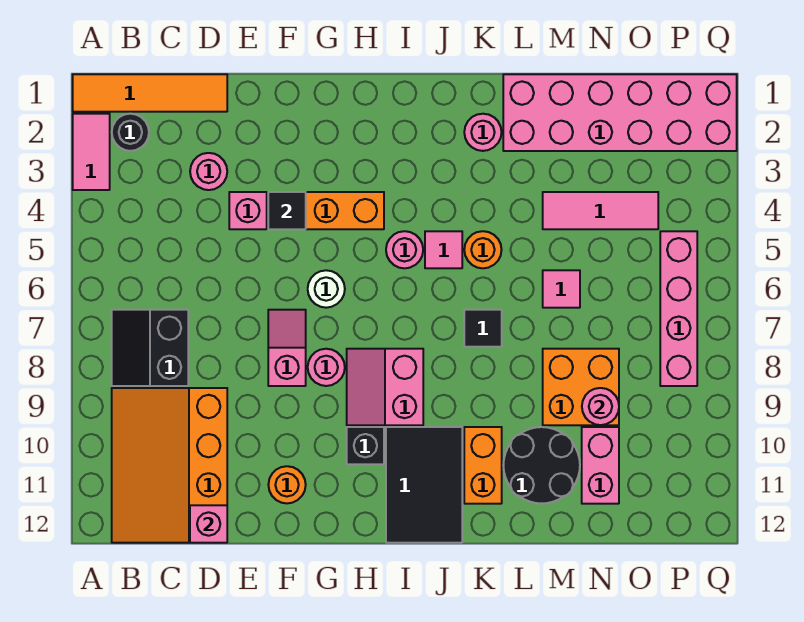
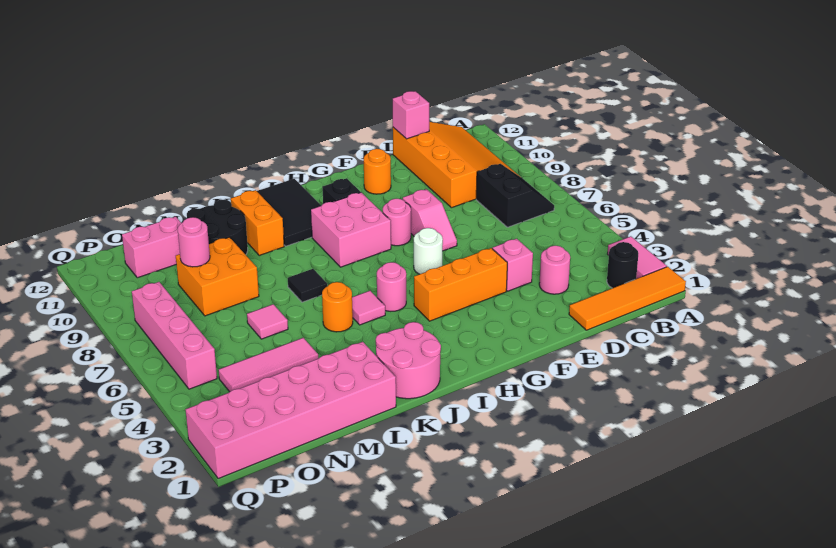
black tile F4 level 2 -> none
pink slope H8:I9 level 1 top I -> pink brick H8:I9 level 1
pink round brick K2 level 1 -> pink round brick J1:K2 level 1
pink brick N10:N11 level 1 -> pink brick N11:O11 level 1

